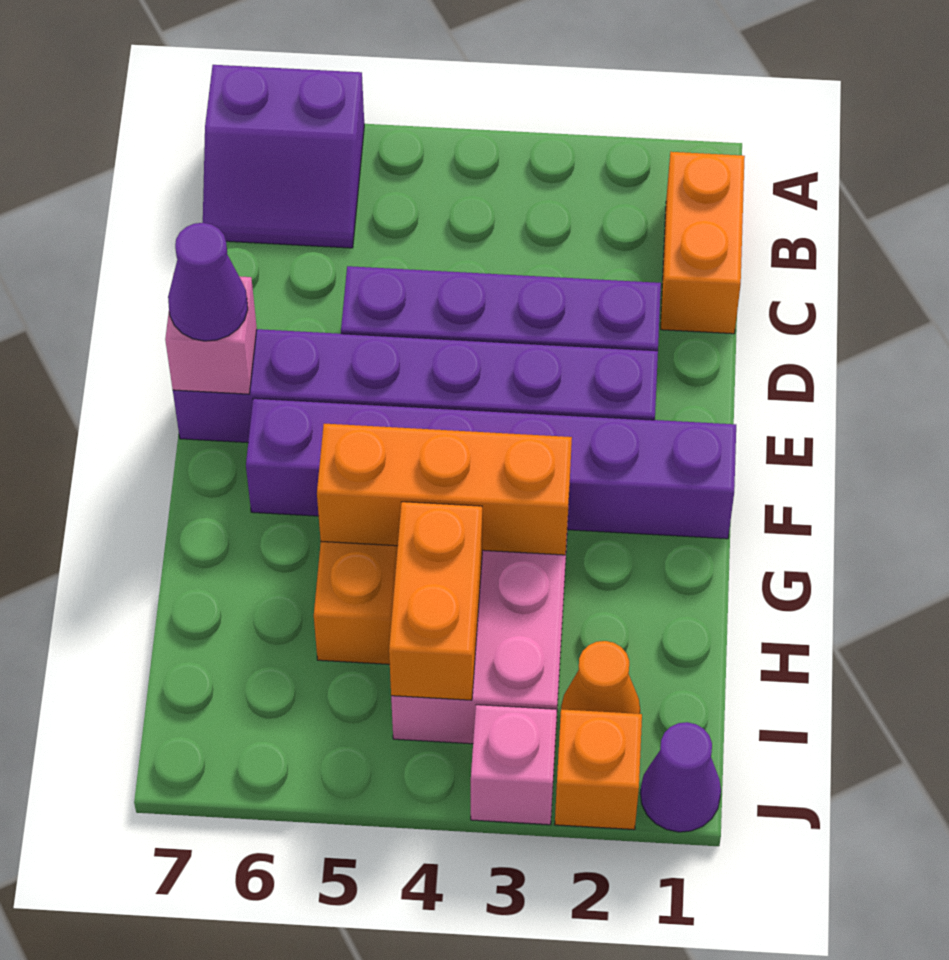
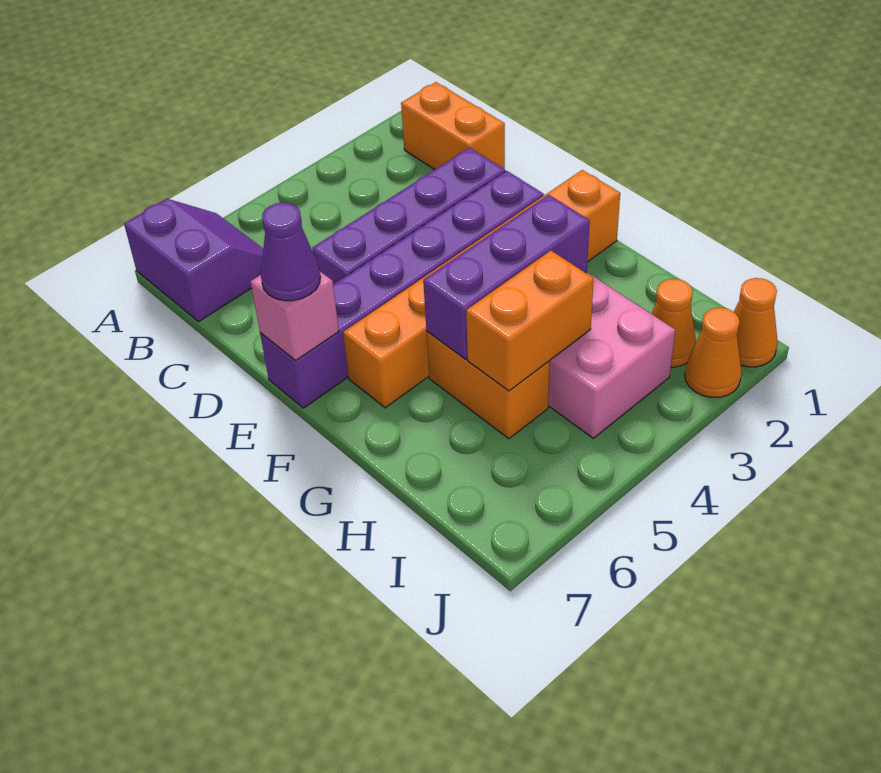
purple slope A6:B7 level 1 top A -> purple slope A6:B7 level 1 top 7
purple brick F1:F6 level 1 -> orange brick F1:F6 level 1
orange brick G3:G5 level 2 -> purple brick G3:G5 level 2
orange brick H4:I4 level 2 -> orange brick H4:H5 level 2
purple cone J1 level 1 -> orange cone J1 level 1
orange brick J2 level 1 -> orange cone J2 level 1
pink brick J3 level 1 -> none

